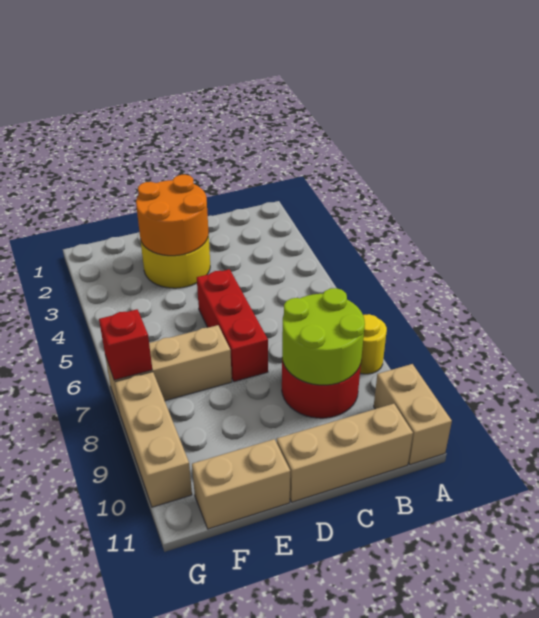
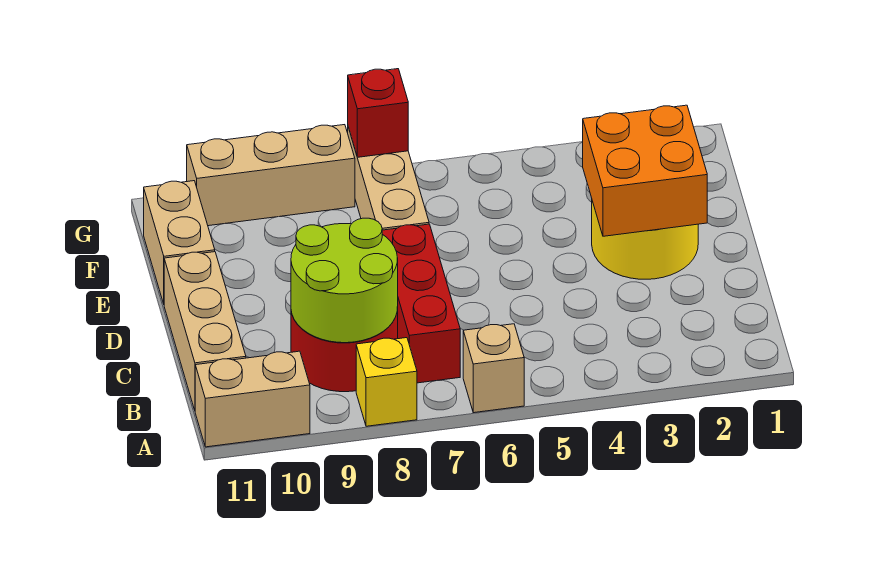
none -> tan brick A6 level 1
yellow round brick A8 level 1 -> yellow brick A8 level 1
orange round brick D2:E3 level 2 -> orange brick D2:E3 level 2
red brick D5:D7 level 1 -> red brick B7:D7 level 1

